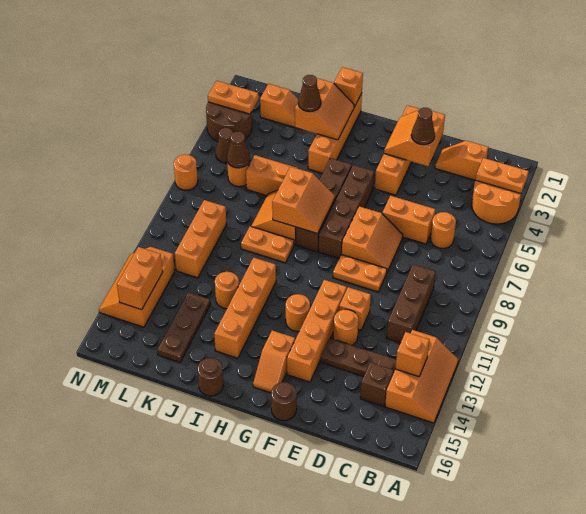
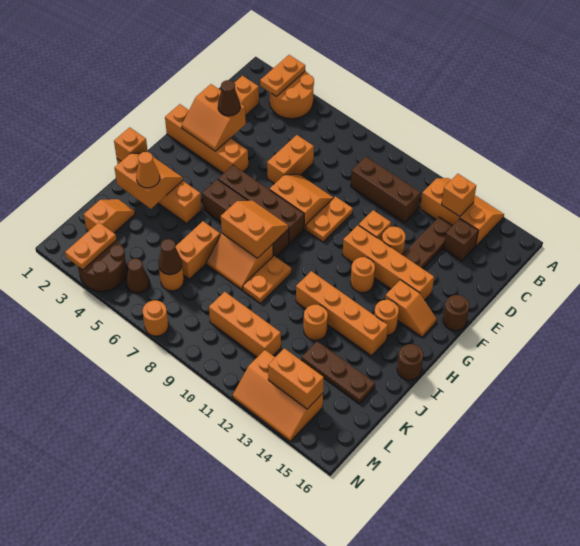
orange round brick C6 level 1 -> orange round brick H14 level 1
brown cone J3 level 3 -> orange cone J3 level 3

